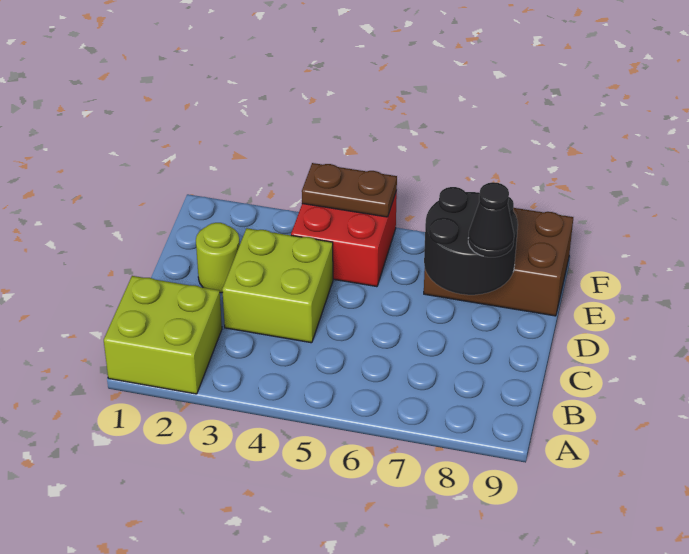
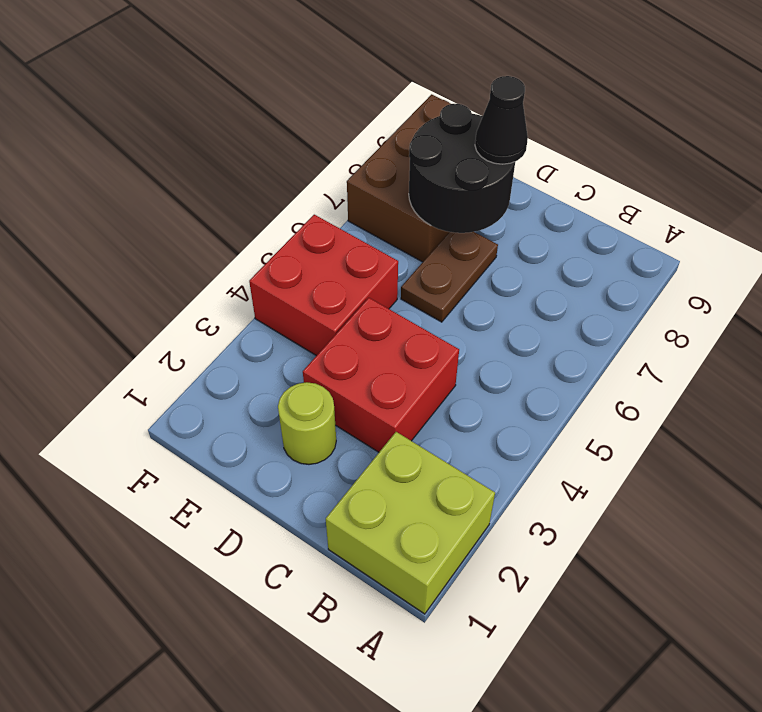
lime brick C3:D4 level 1 -> red brick C3:D4 level 1
brown plate F4:F5 level 2 -> brown plate D6:D7 level 1

